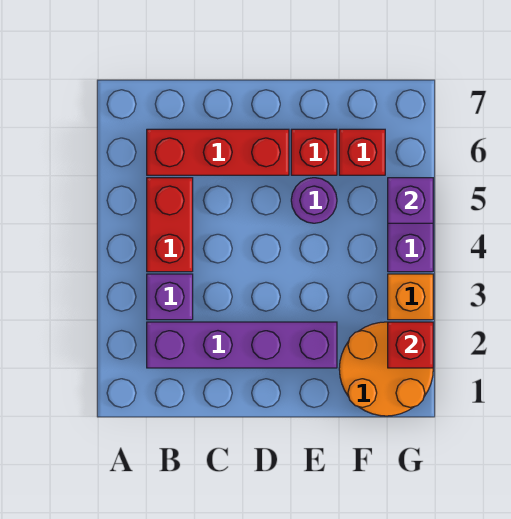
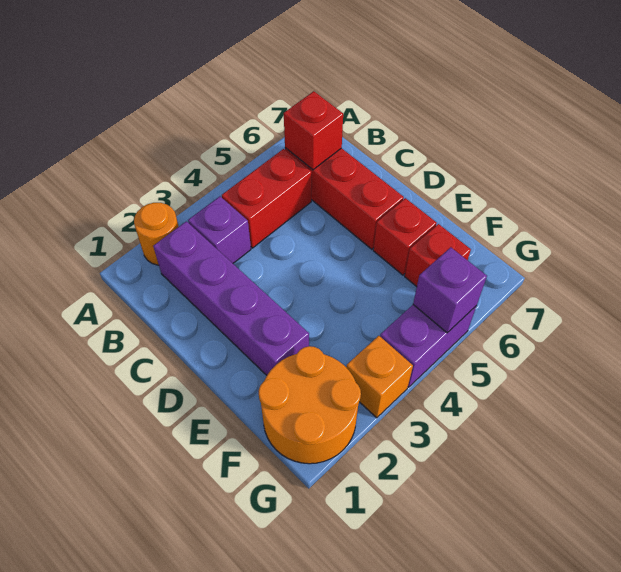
none -> orange round brick A2 level 1
purple round brick E5 level 1 -> none
red brick G2 level 2 -> red brick B6 level 2

